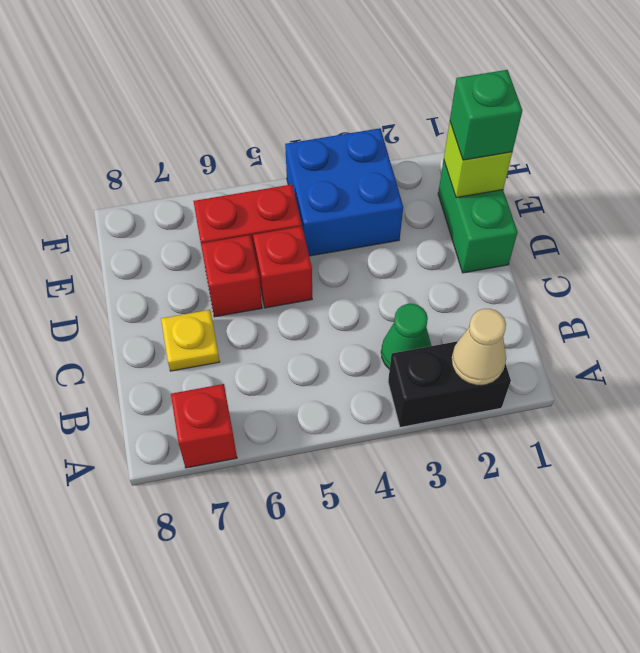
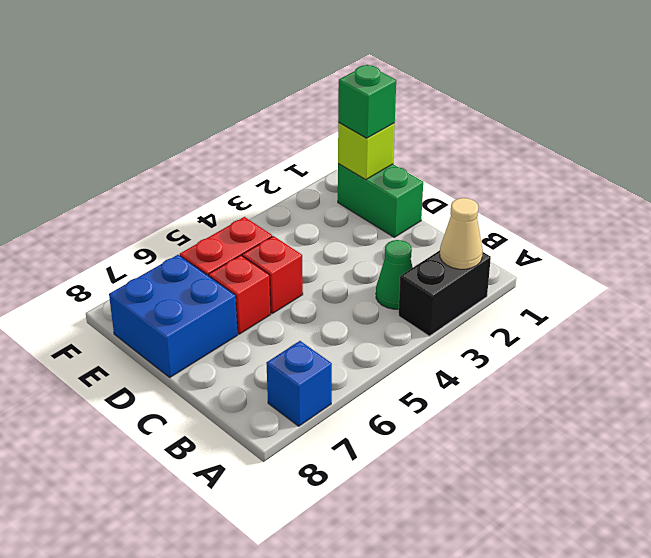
red brick A7 level 1 -> blue brick A7 level 1
yellow plate C7 level 1 -> none
blue brick E3:F4 level 1 -> blue brick D7:E8 level 1

